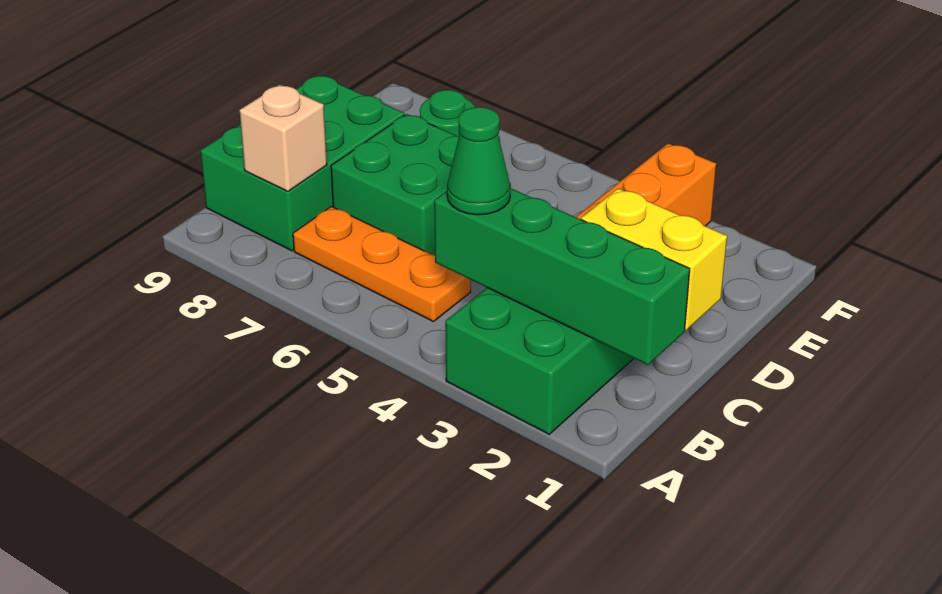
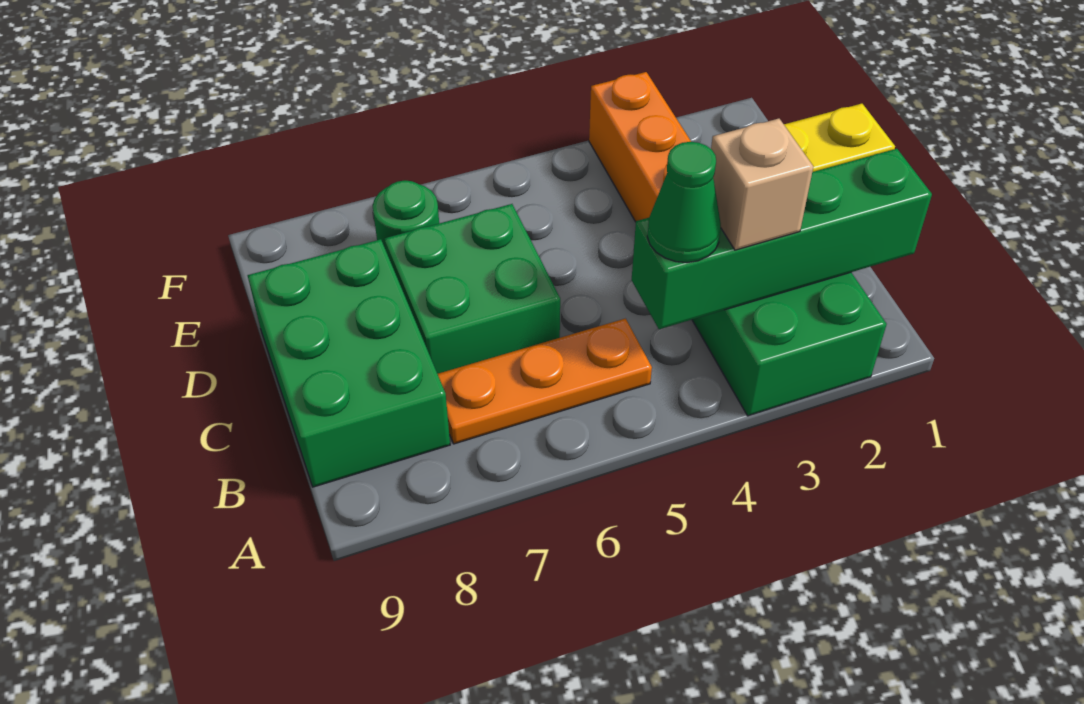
tan brick B8 level 2 -> tan brick B3 level 3

